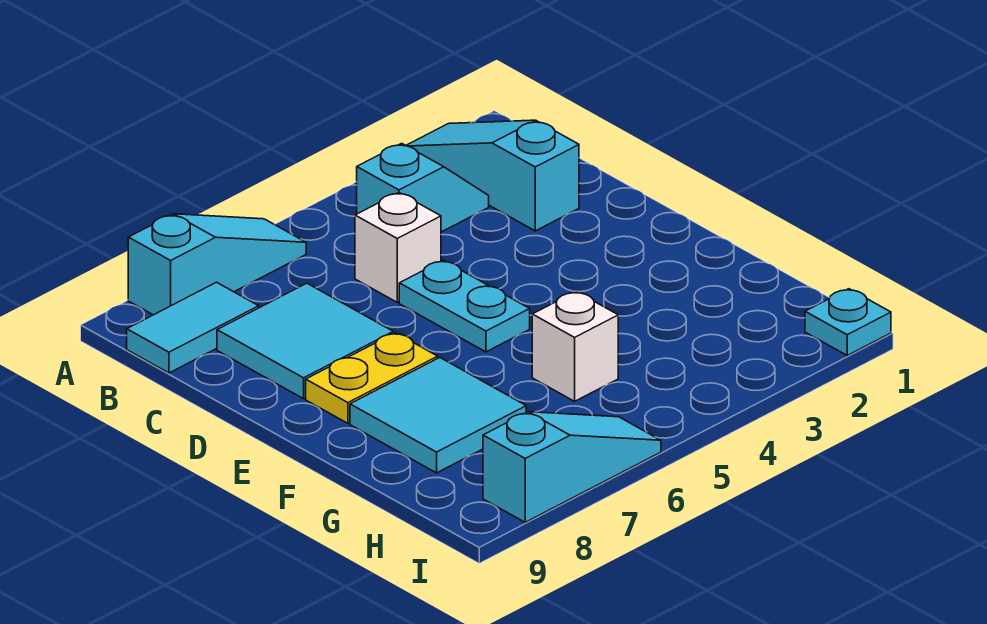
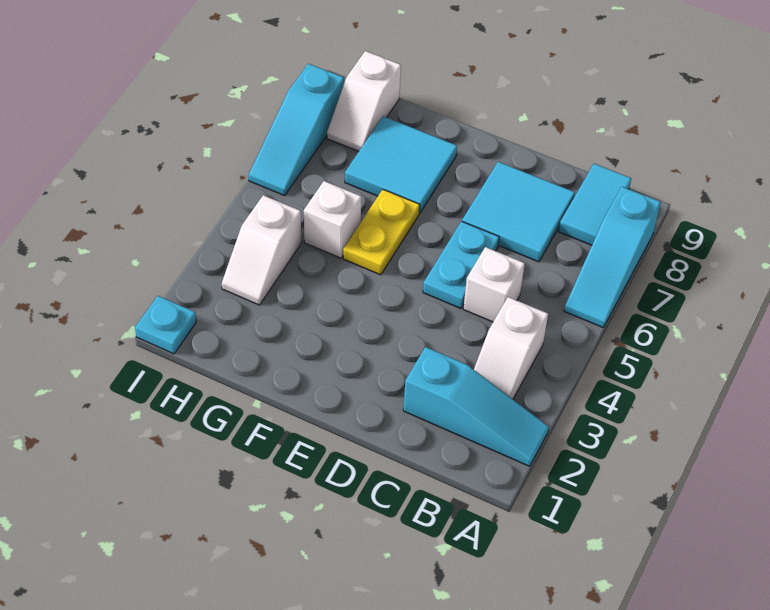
cyan slope B3:B4 level 1 top 4 -> white slope B3:B4 level 1 top 4
cyan plate D5:E5 level 1 -> cyan plate D5:D6 level 1
yellow plate E7:E8 level 1 -> yellow plate F5:F6 level 1
none -> white slope H3:H4 level 1 top 4
none -> white slope H8:H9 level 1 top 9

